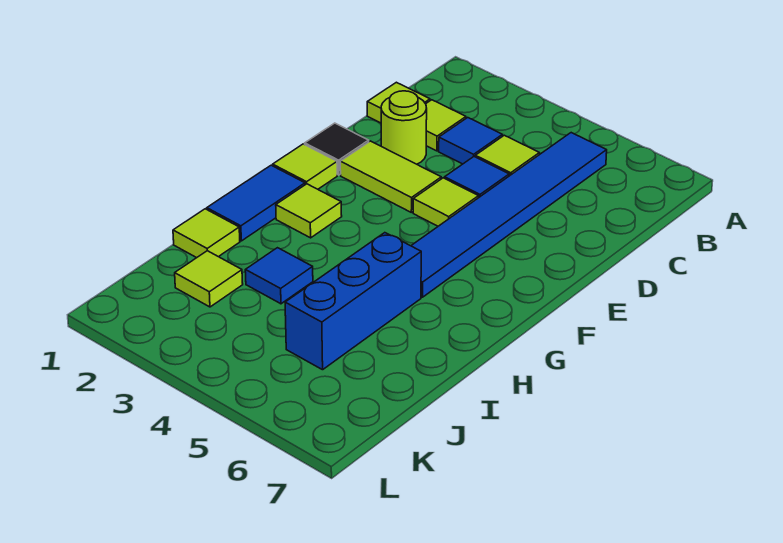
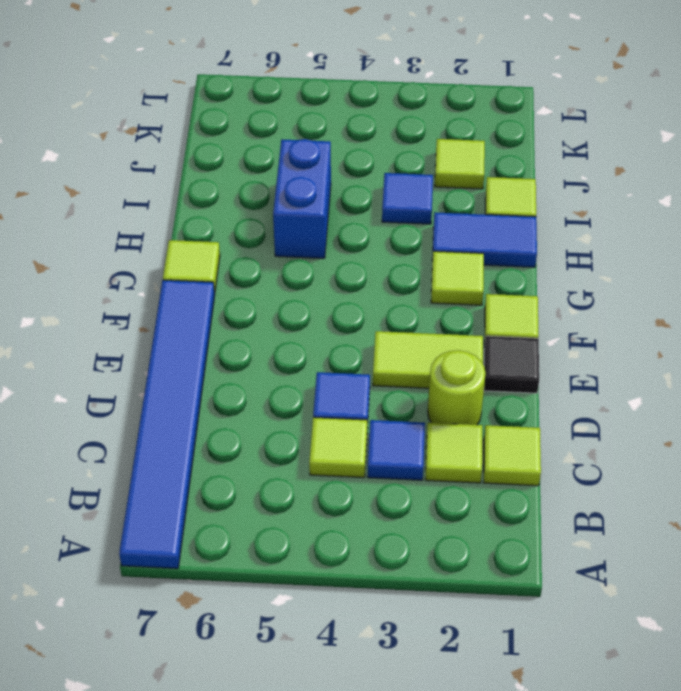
blue tile B5:G5 level 1 -> blue tile A7:F7 level 1
lime tile E4 level 1 -> lime tile G7 level 1
blue tile G1:H1 level 1 -> blue tile H1:H2 level 1
blue brick H5:J5 level 1 -> blue brick H5:I5 level 1

